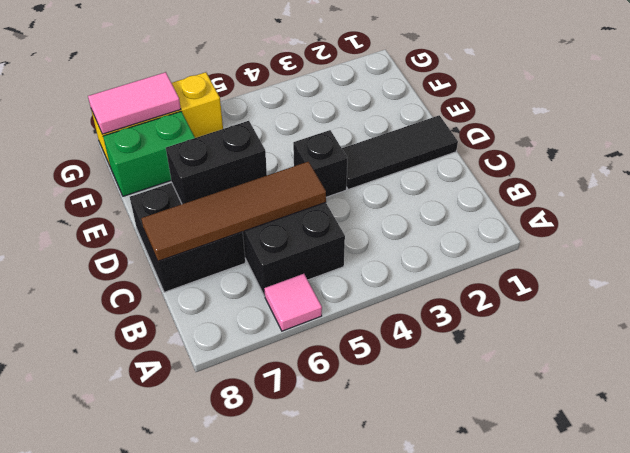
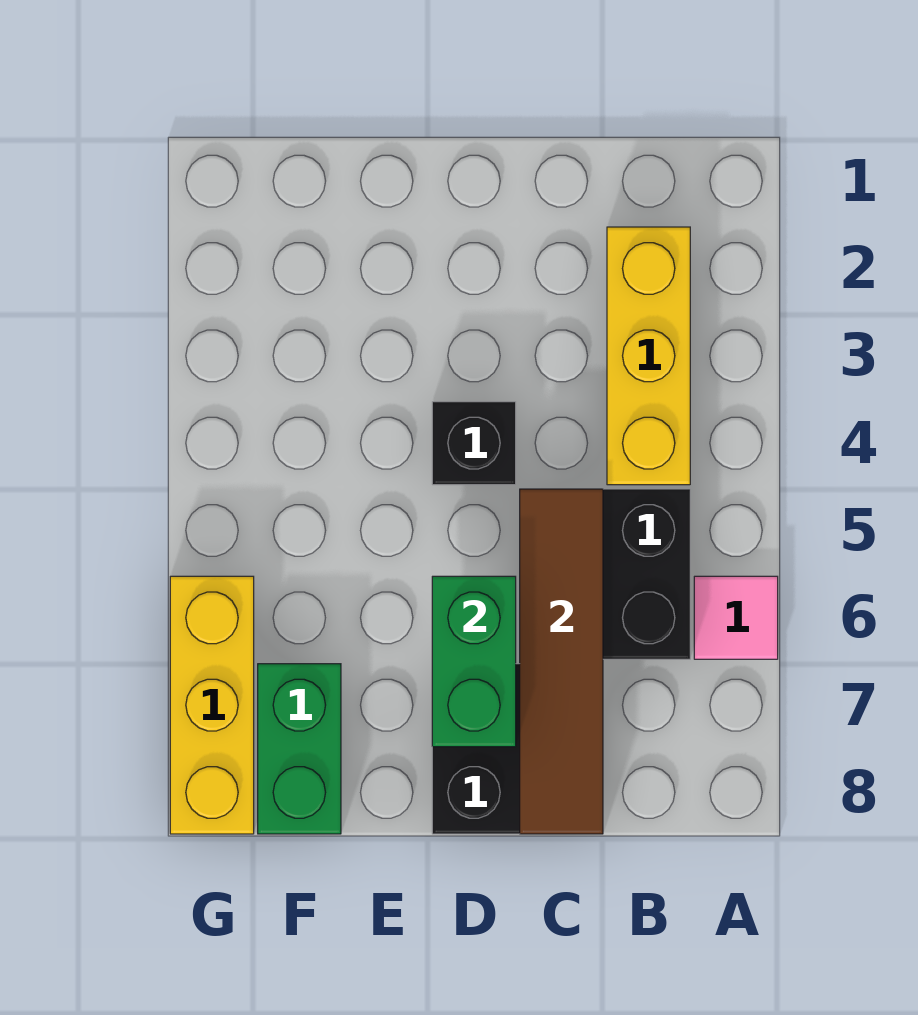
none -> yellow brick B2:B4 level 1
black tile D1:D3 level 1 -> none
black brick D6:D7 level 2 -> green brick D6:D7 level 2
pink tile G7:G8 level 2 -> none

